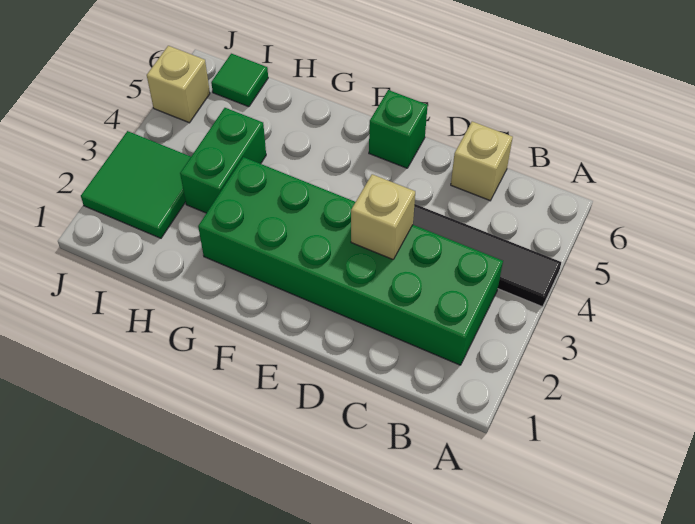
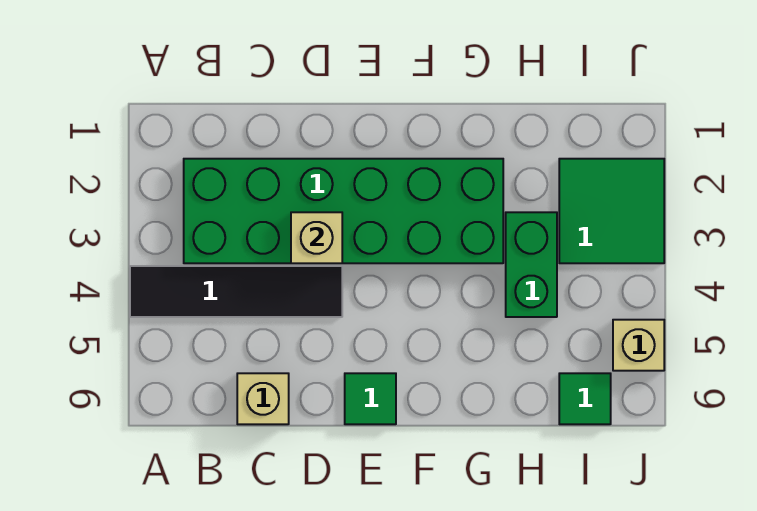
green brick E6 level 1 -> green tile E6 level 1

